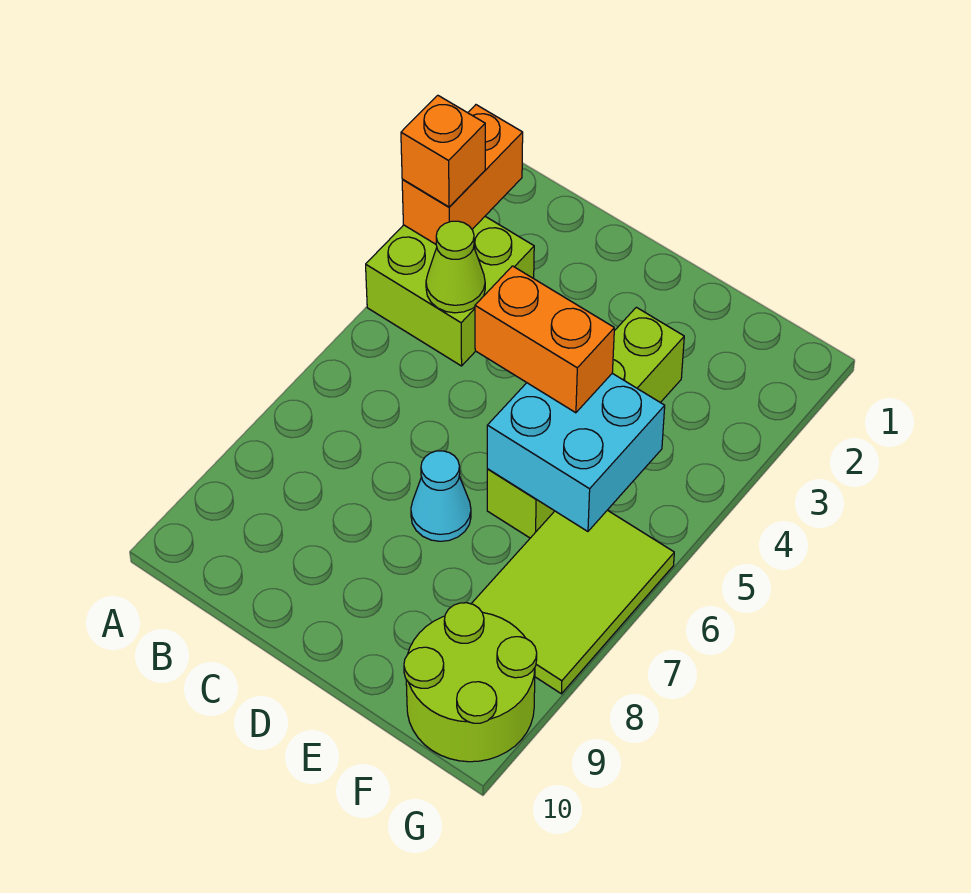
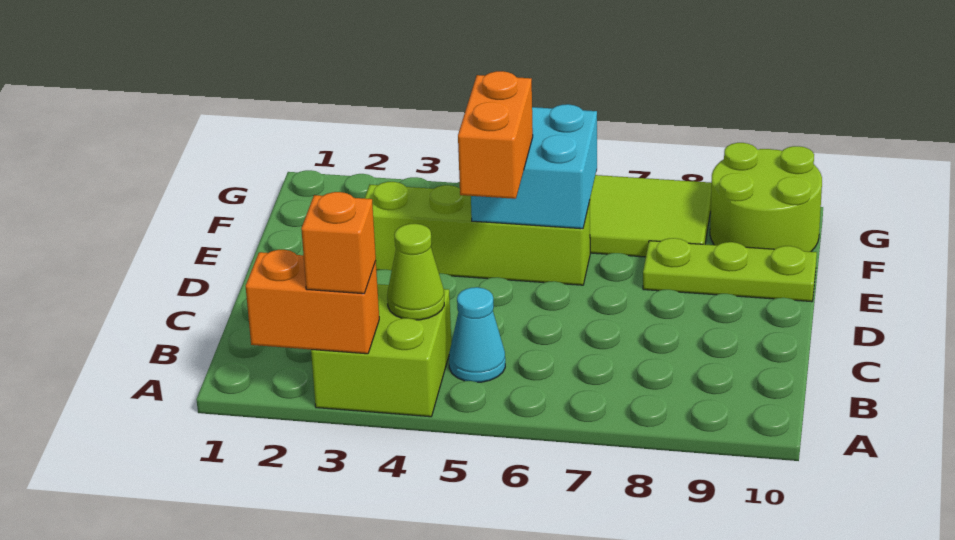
cyan cone D7 level 1 -> cyan cone B5 level 1
none -> lime plate E8:E10 level 1

